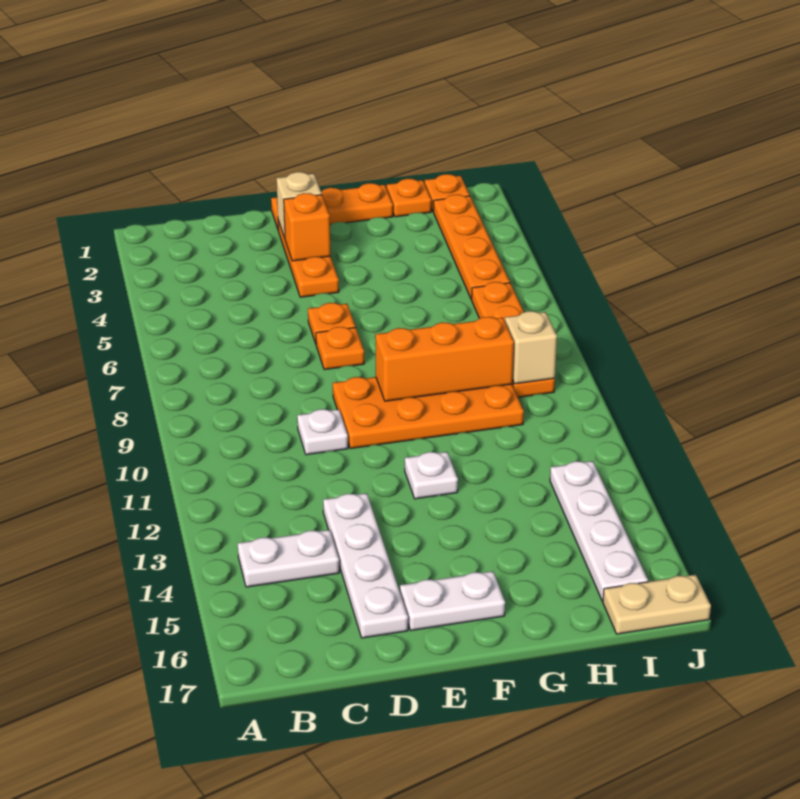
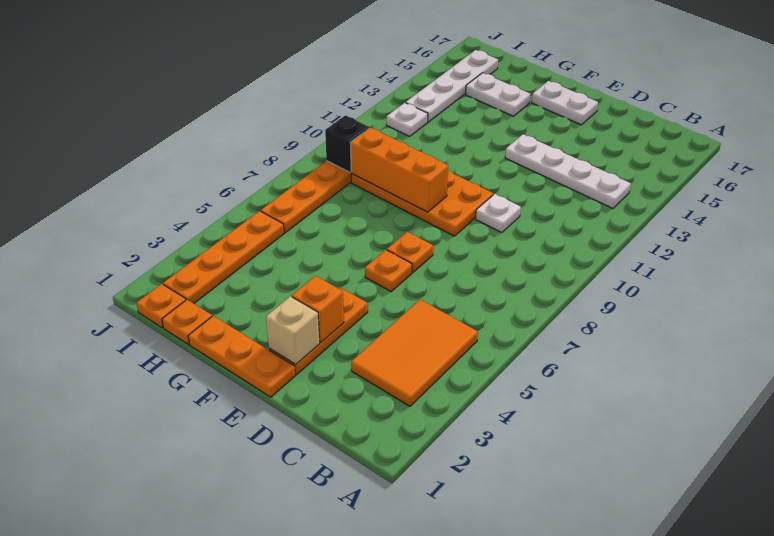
none -> orange tile B3:C5 level 1
white plate B14:C14 level 1 -> white plate G15:H15 level 1
white plate D13:D16 level 1 -> white plate B13:E13 level 1
white plate F12 level 1 -> white plate I12 level 1
tan brick I9 level 2 -> black brick I9 level 2
tan plate I17:J17 level 1 -> none

